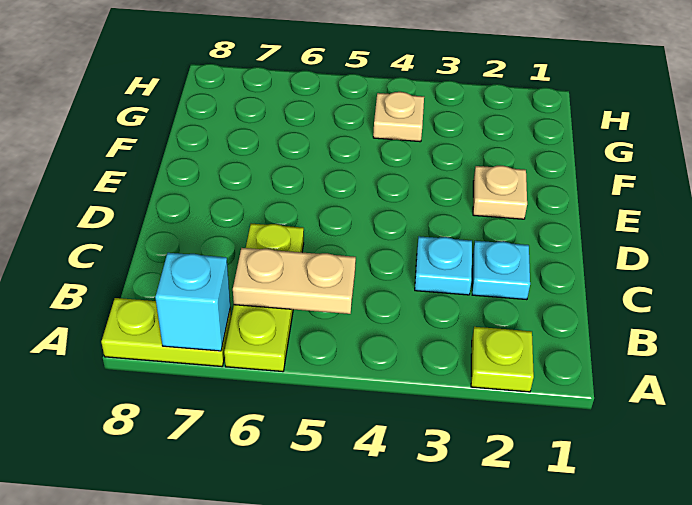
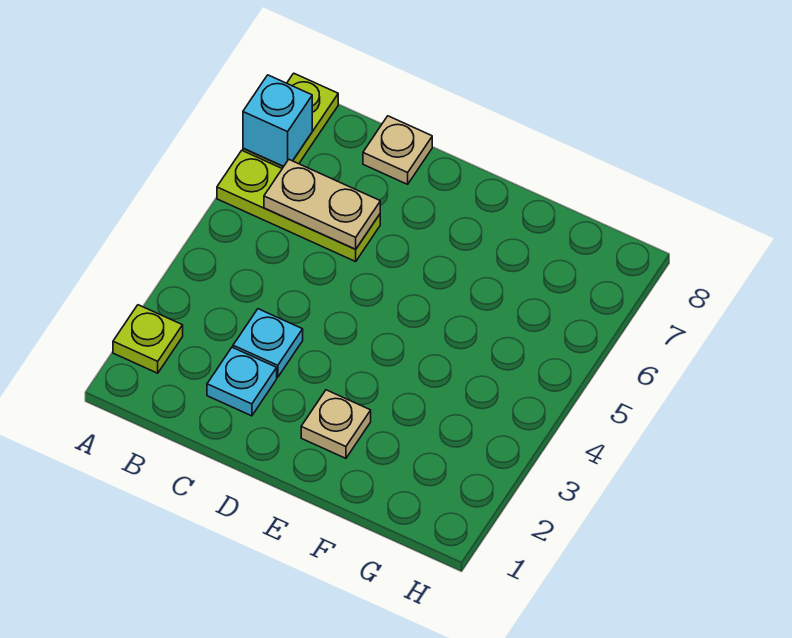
tan plate B5:B6 level 2 -> tan plate B6:C6 level 2
tan plate G4 level 1 -> tan plate C8 level 1

